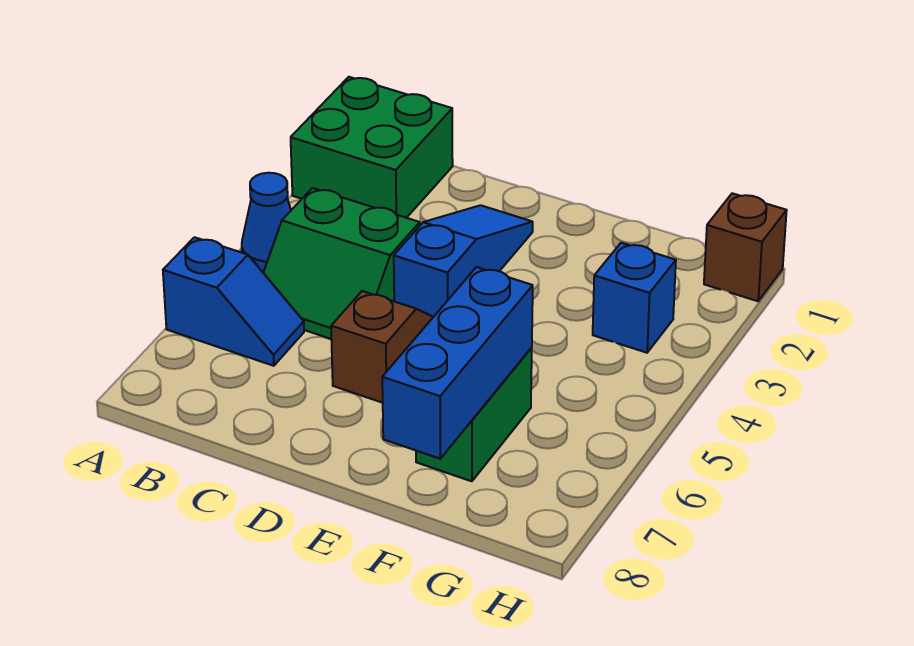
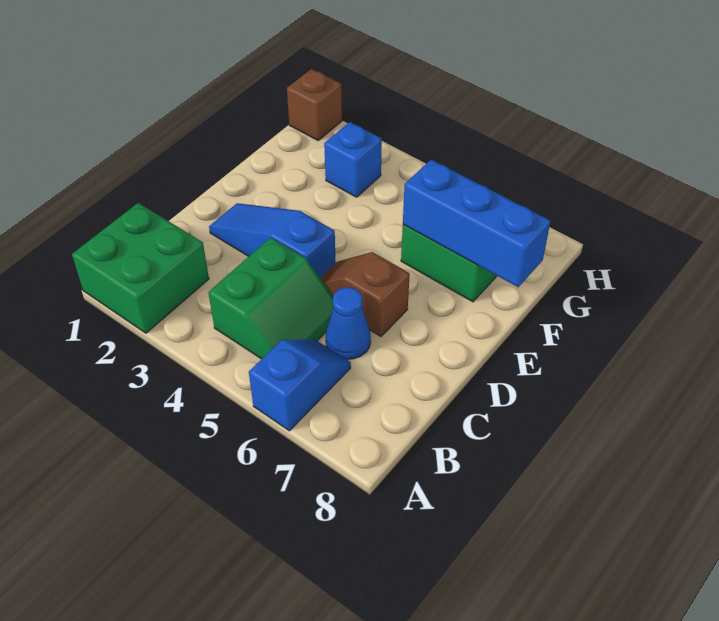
blue cone A4 level 1 -> blue cone C6 level 1

